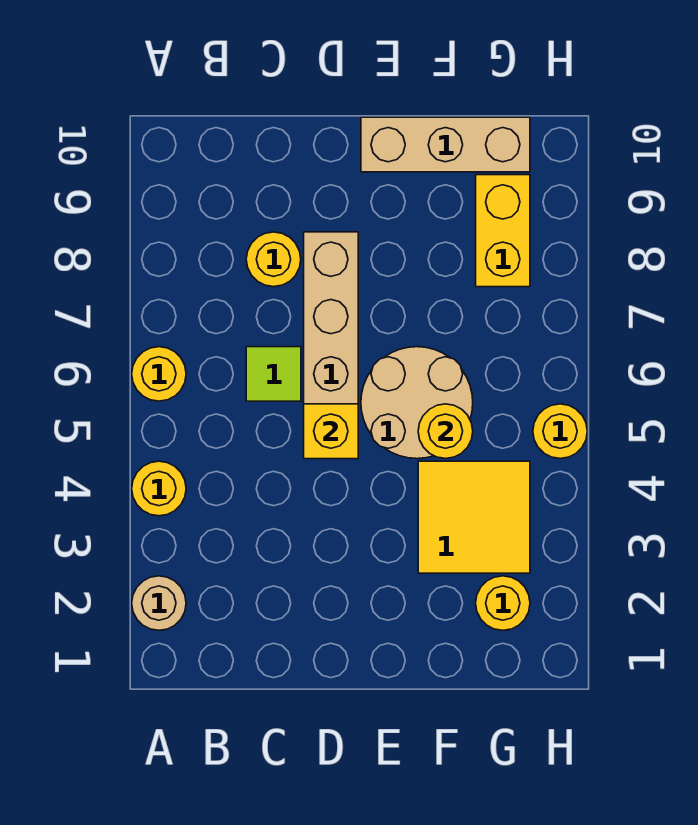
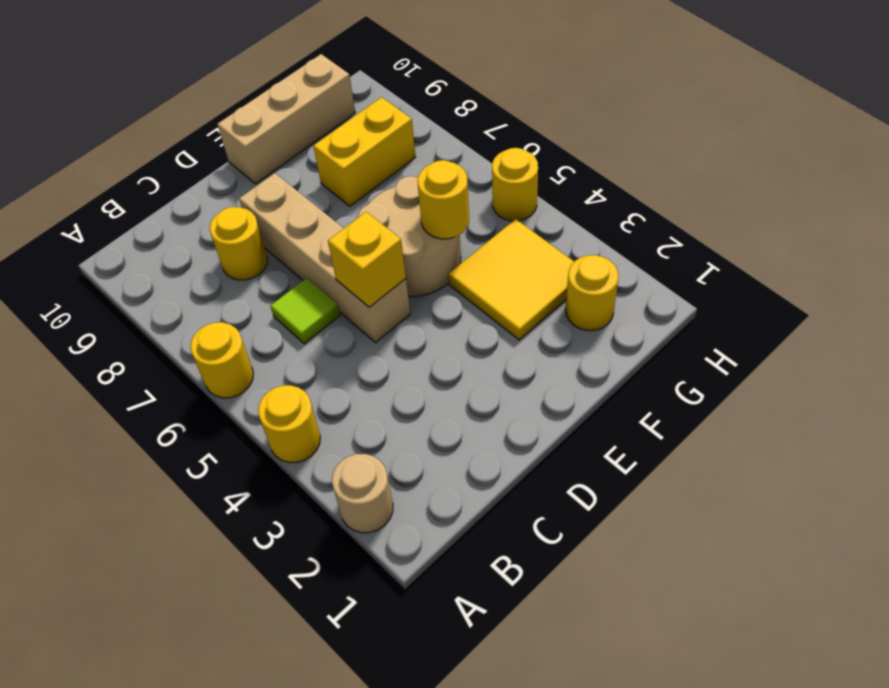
yellow brick G8:G9 level 1 -> yellow brick F8:G8 level 1

